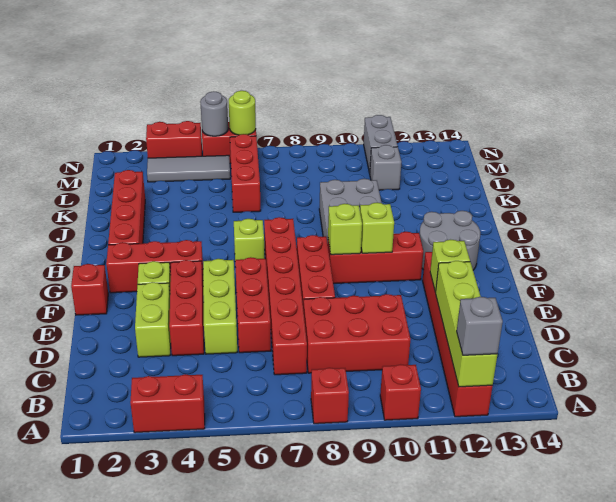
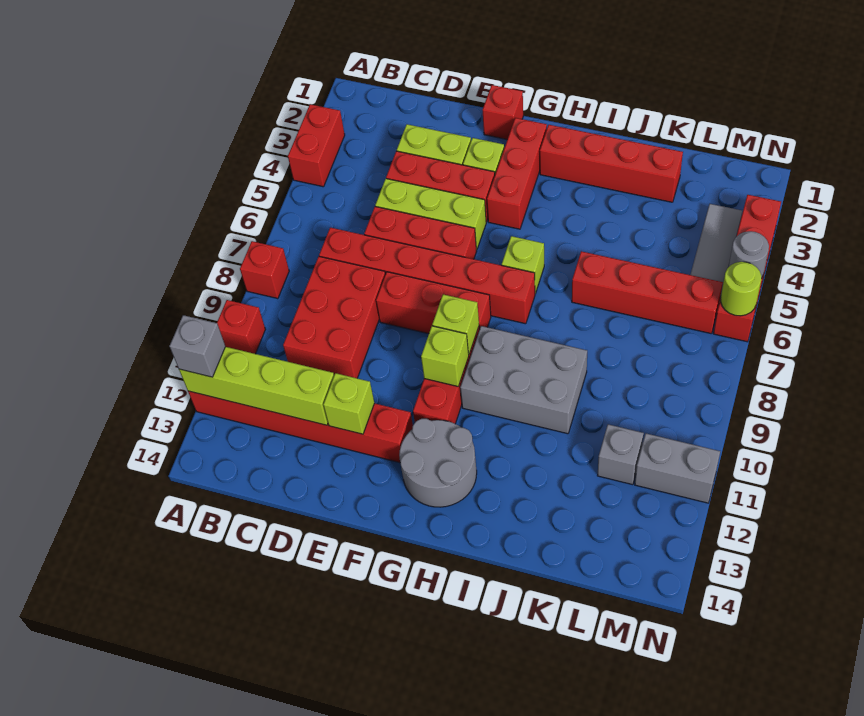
red brick K6:M6 level 1 -> red brick J6:M6 level 1

